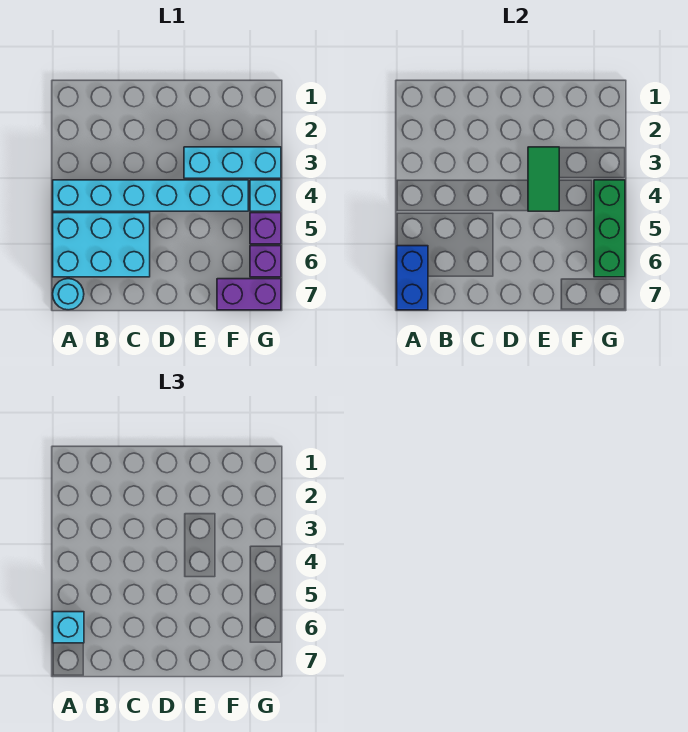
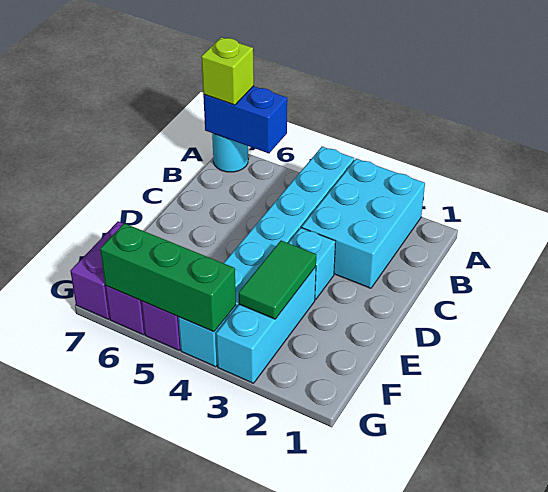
cyan brick A5:C6 level 1 -> cyan brick A2:C3 level 1
cyan brick A6 level 3 -> cyan brick D3 level 1
none -> lime brick A7 level 3
green tile E3:E4 level 2 -> green tile E3:F3 level 2

